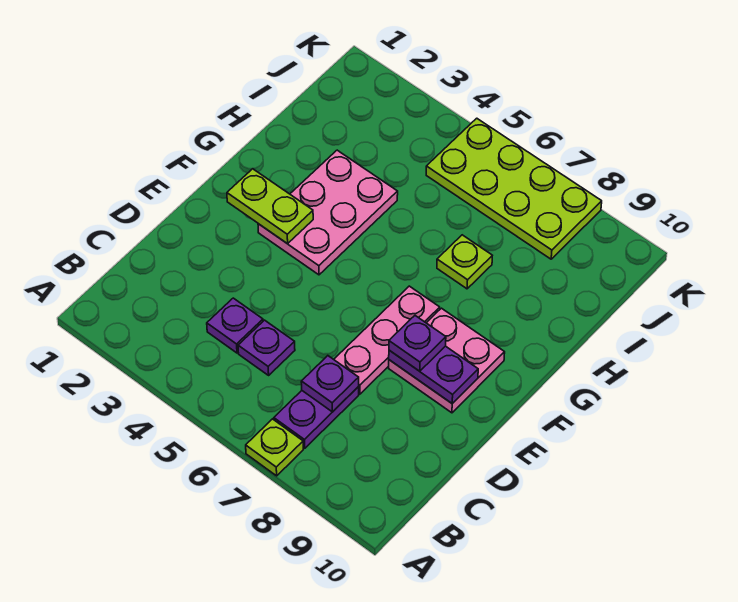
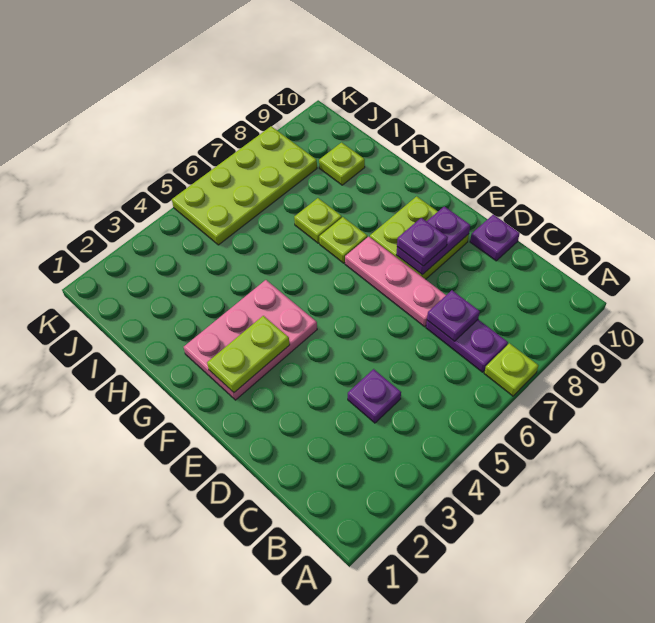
purple plate C5 level 1 -> purple plate D10 level 1
pink plate E8:F9 level 1 -> lime plate E8:F9 level 1
pink plate F3:H4 level 1 -> pink plate F2:G4 level 1
none -> lime plate G7 level 1
none -> lime plate I9 level 1

